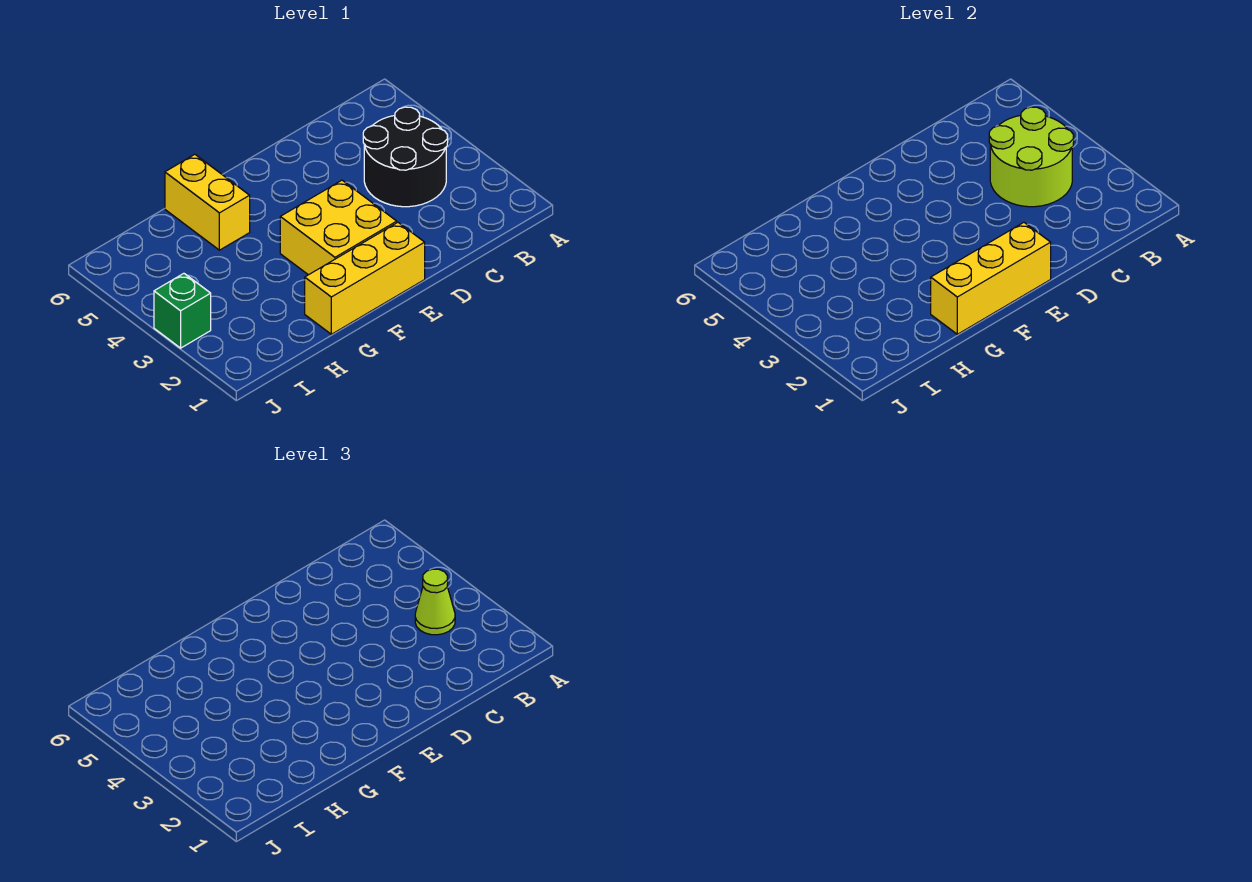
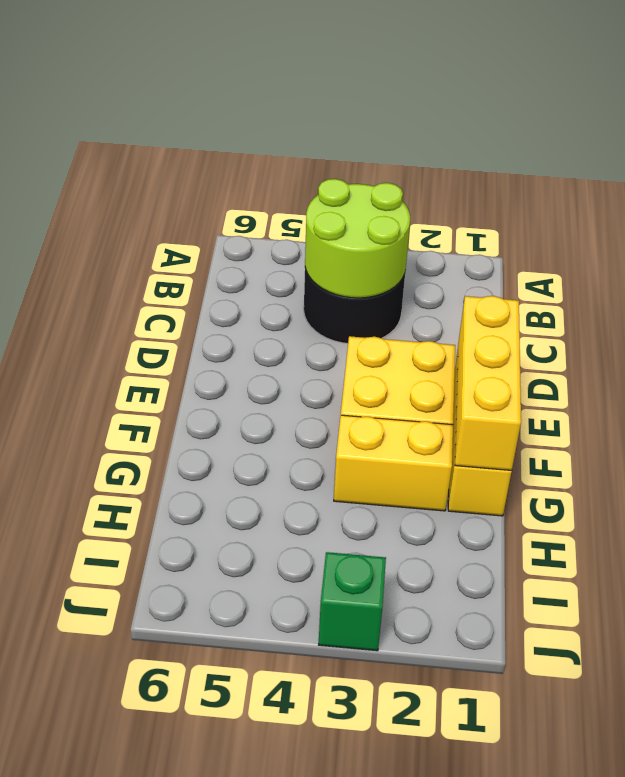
lime cone B3 level 3 -> none
yellow brick G5:G6 level 1 -> yellow brick G2:G3 level 1

